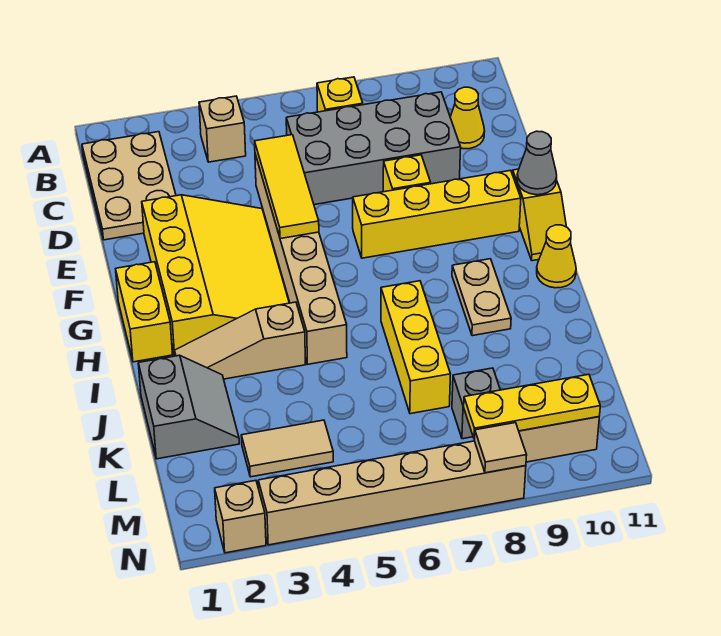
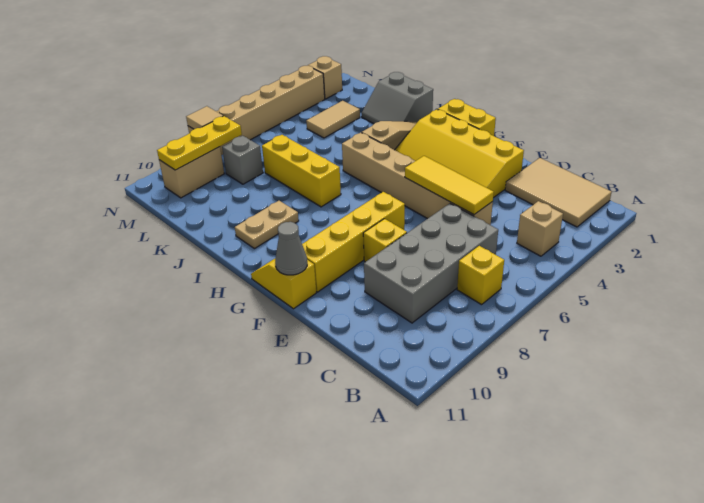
tan plate B1:D2 level 1 -> tan tile B1:D2 level 1
yellow cone C10 level 1 -> none
tan plate H9:I9 level 1 -> tan plate I9:I10 level 1
yellow cone H11 level 1 -> none

